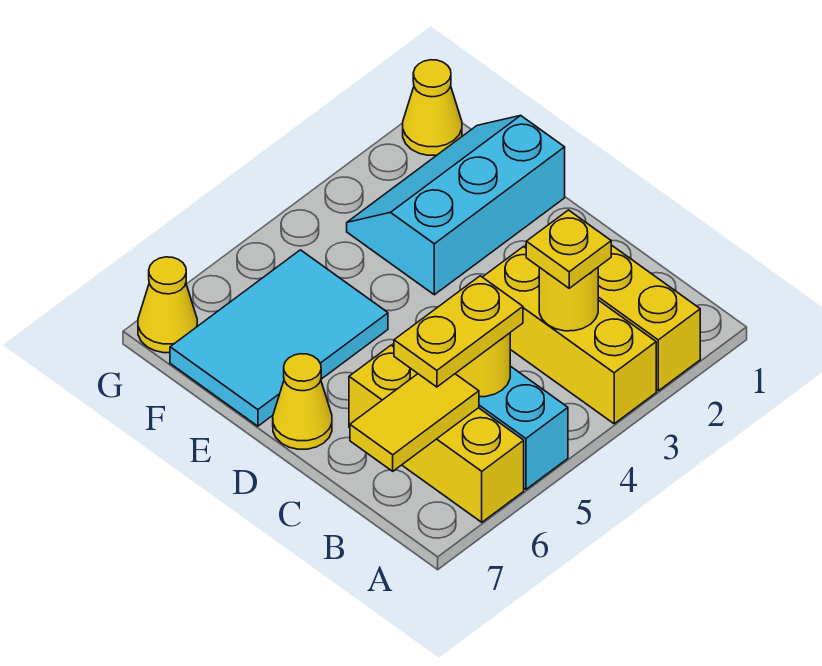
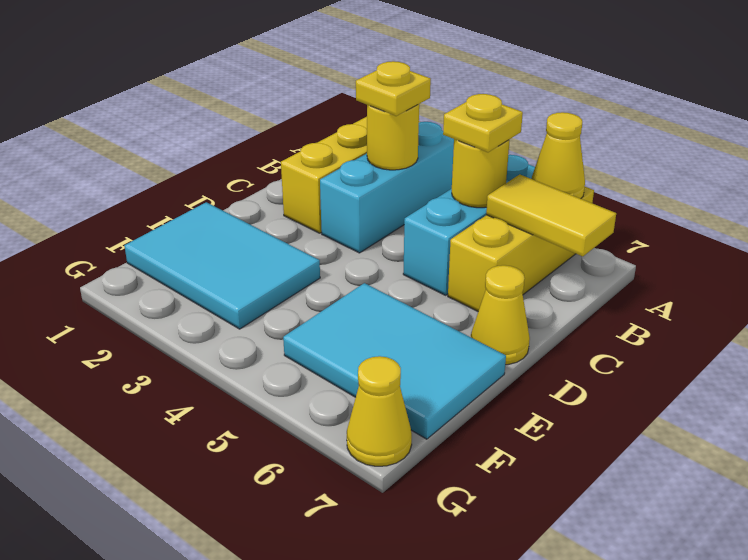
yellow brick A3:C3 level 1 -> cyan brick A3:C3 level 1
yellow plate B5:B6 level 3 -> yellow plate B5 level 3
cyan slope E1:F3 level 1 top E -> cyan tile E1:F3 level 1
yellow cone G1 level 1 -> yellow cone A6 level 2

